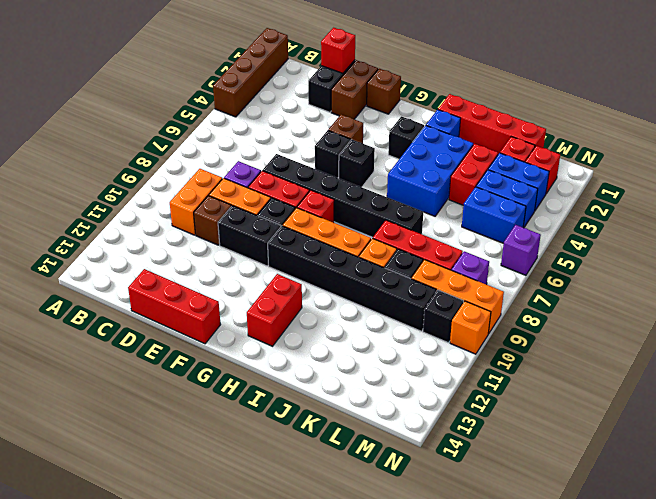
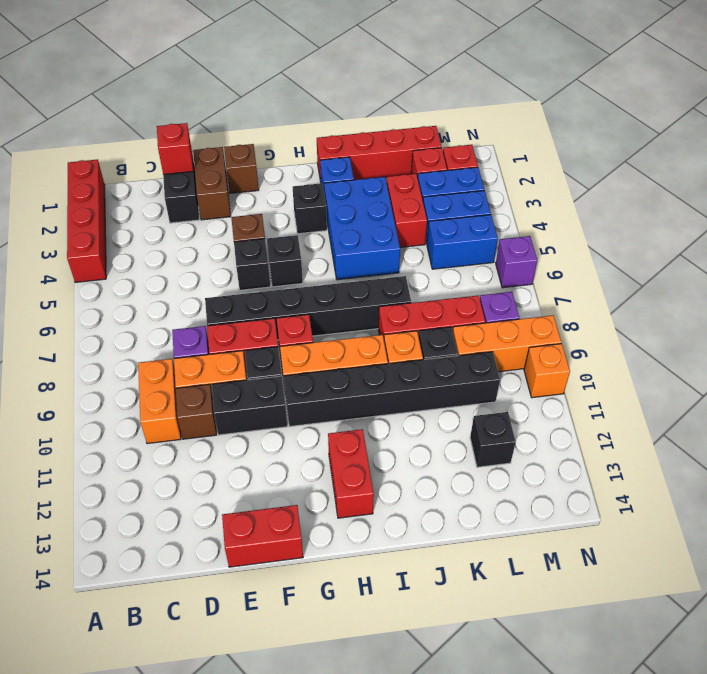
brown brick A1:A4 level 1 -> red brick A1:A4 level 1
red brick D14:F14 level 1 -> red brick E14:F14 level 1
black brick M10 level 1 -> black brick L12 level 1

